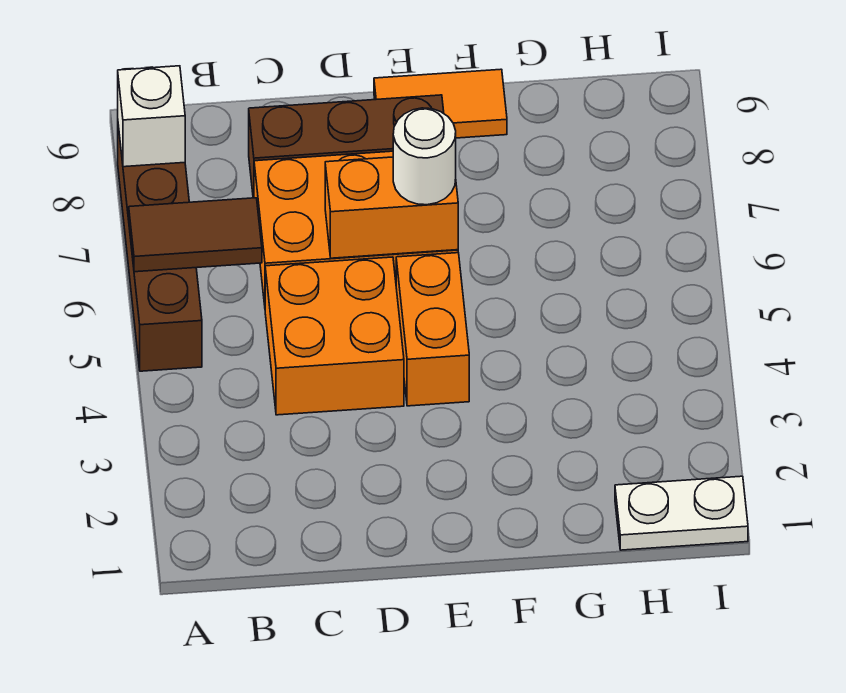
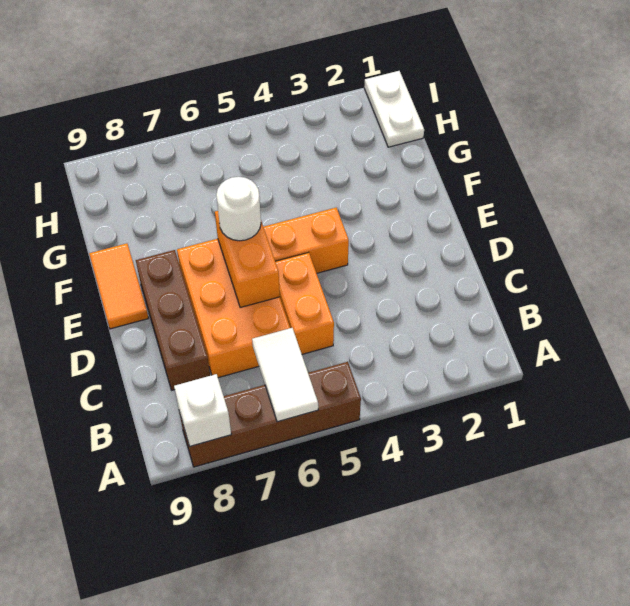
brown tile A6:B6 level 2 -> white tile A6:B6 level 2
orange brick C4:D5 level 1 -> orange brick C5:D5 level 1

